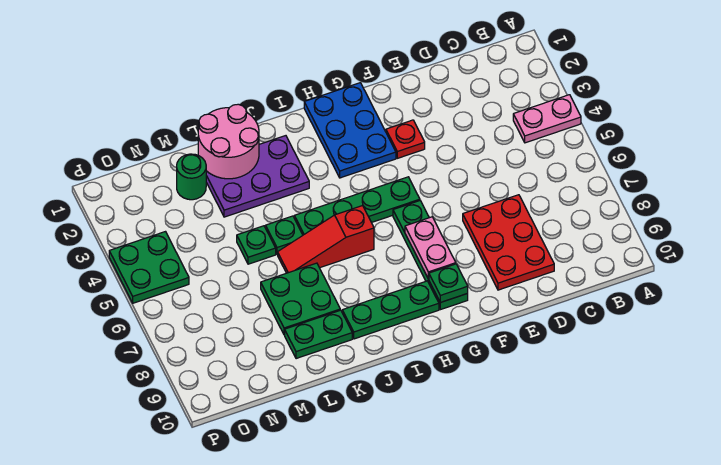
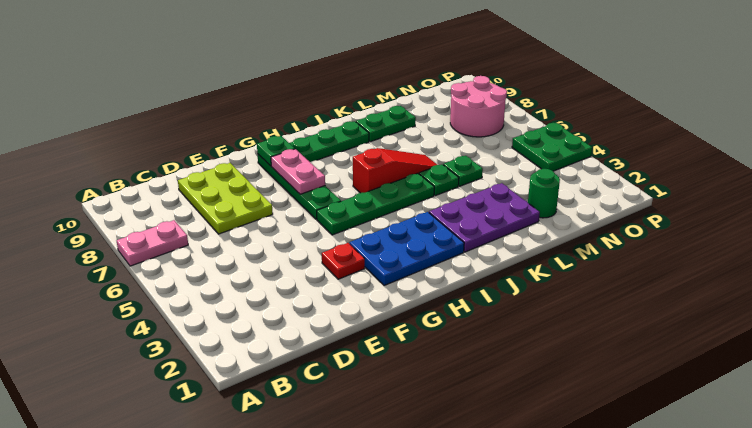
pink plate A4:B4 level 1 -> pink plate A7:B7 level 1
red plate D7:E9 level 1 -> lime plate D7:E9 level 1
blue plate G1:H3 level 1 -> blue plate G2:I3 level 1
pink round brick K1:L2 level 2 -> pink round brick N7:O8 level 1
green plate K7:L8 level 1 -> none

